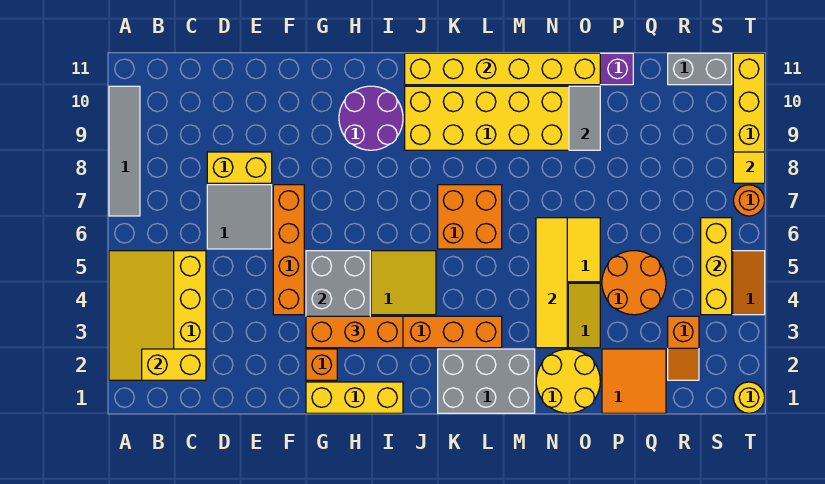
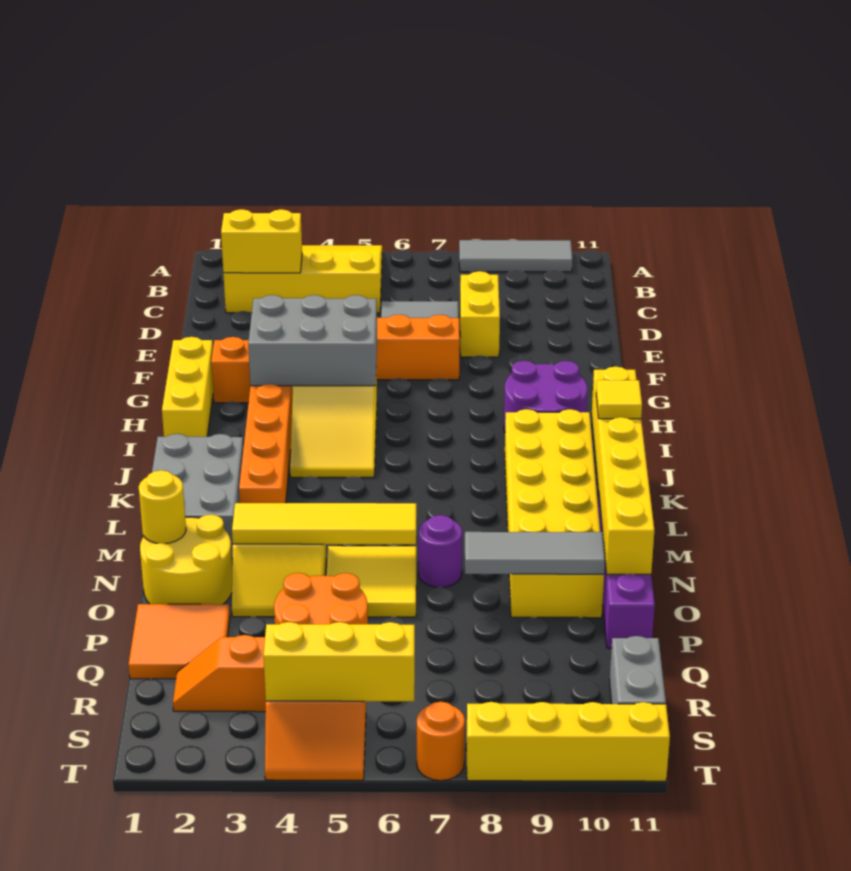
grey tile A7:A10 level 1 -> grey tile A8:A10 level 1
yellow brick B2:C2 level 2 -> yellow brick C2:C3 level 2
orange brick G3:I3 level 3 -> none
orange brick K6:L7 level 1 -> none
none -> purple round brick N7 level 1
grey tile O9:O10 level 2 -> grey tile O8:O10 level 2
yellow round brick T1 level 1 -> yellow round brick N1 level 2
yellow tile T8 level 2 -> yellow tile K11 level 3

